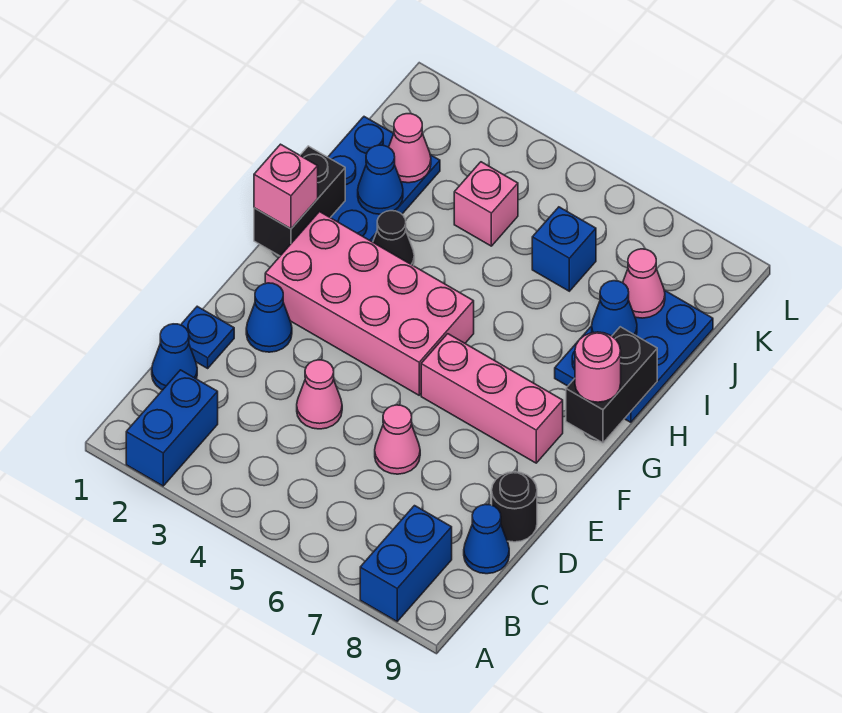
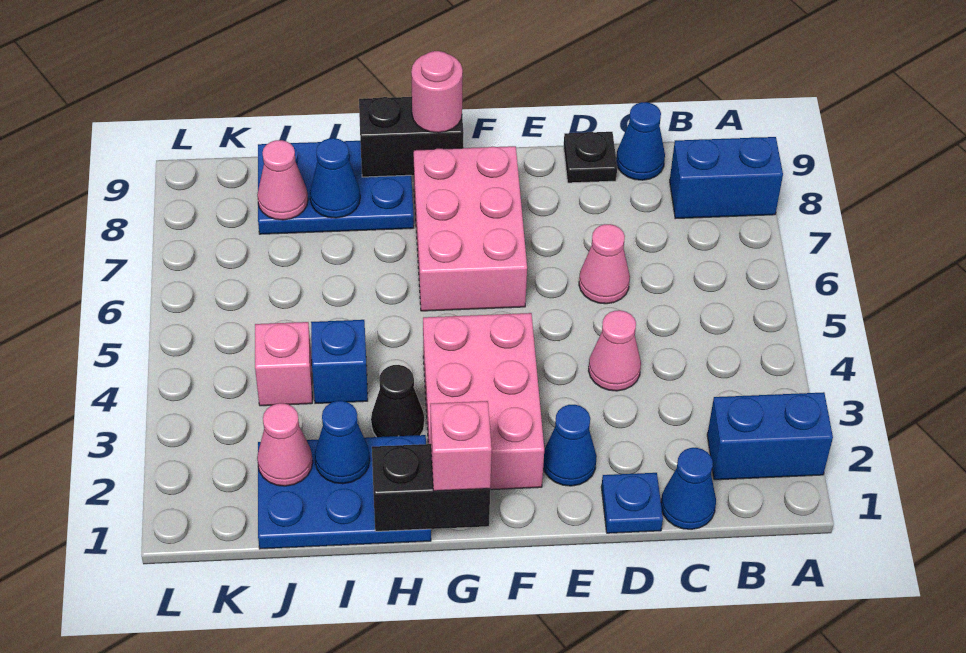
black round brick D9 level 1 -> black plate D9 level 1
pink brick F2:G5 level 1 -> pink brick F2:G4 level 1
pink brick F6:F8 level 1 -> pink brick F6:G8 level 1
blue brick J6 level 1 -> blue brick I4 level 1

